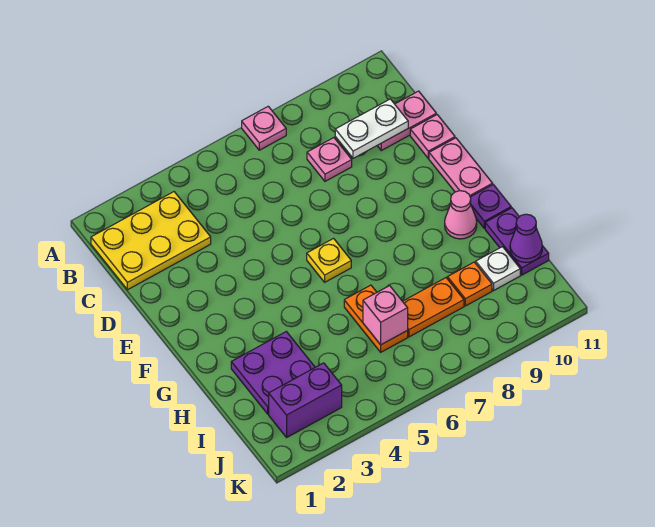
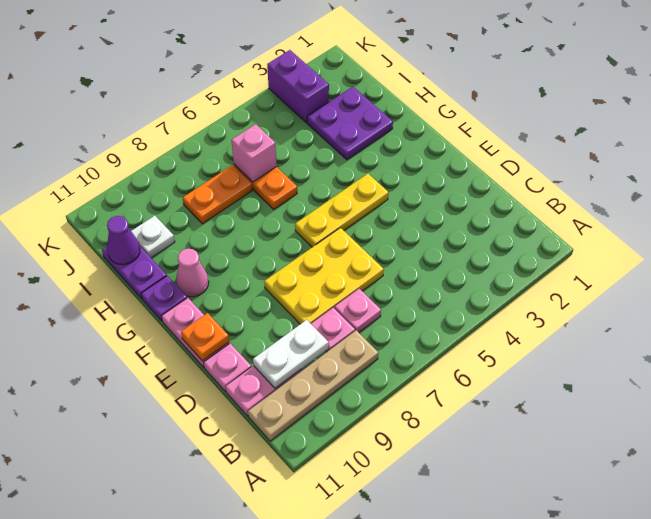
pink plate A7 level 1 -> pink plate C7 level 1
yellow plate B1:C3 level 1 -> yellow plate D6:E8 level 1
none -> tan plate B8:B11 level 1
yellow plate F6 level 1 -> yellow plate F4:F6 level 1
orange plate I9 level 1 -> orange plate E11 level 2
purple brick J2:J3 level 1 -> purple brick J3:K3 level 1

